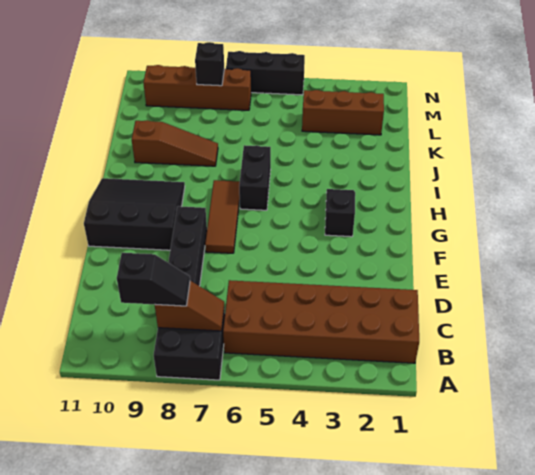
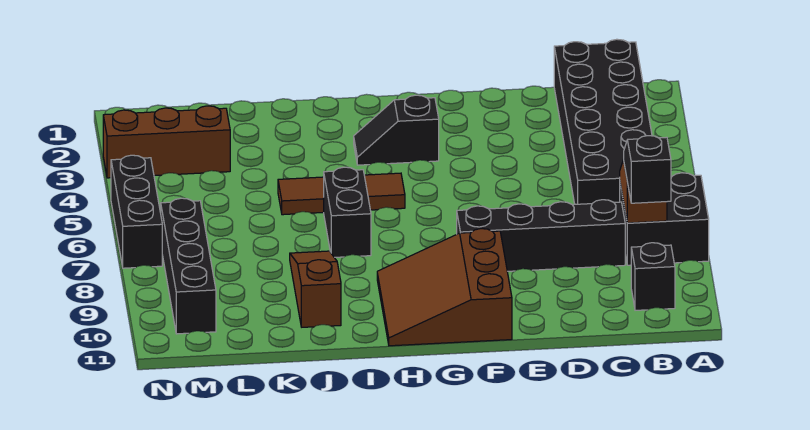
brown brick B1:C6 level 1 -> black brick B1:C6 level 1
brown tile F7:H7 level 1 -> brown tile H5:J5 level 1
black slope F9:H11 level 1 top F -> brown slope F9:H11 level 1 top F
black brick H6:I6 level 1 -> black brick I6:I7 level 1
brown brick L2:L4 level 1 -> brown brick L3:N3 level 1
brown brick M7:M10 level 1 -> black brick M7:M10 level 1
black brick M8 level 2 -> black brick B10 level 1

